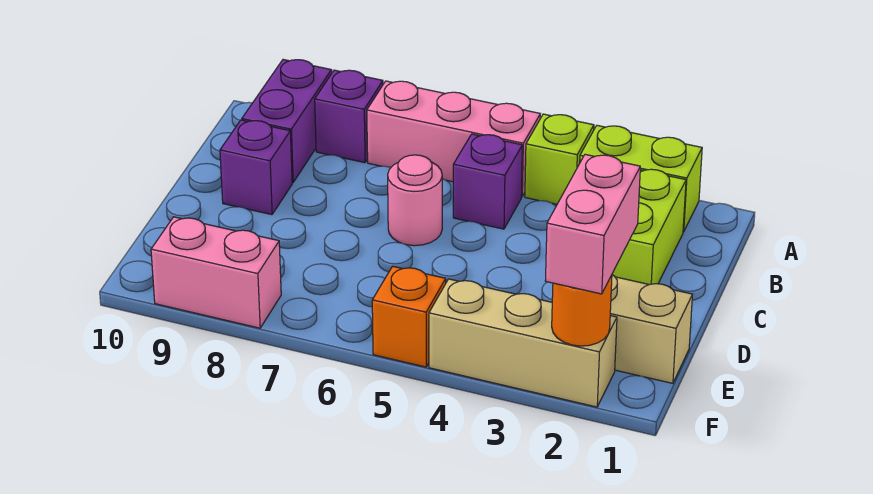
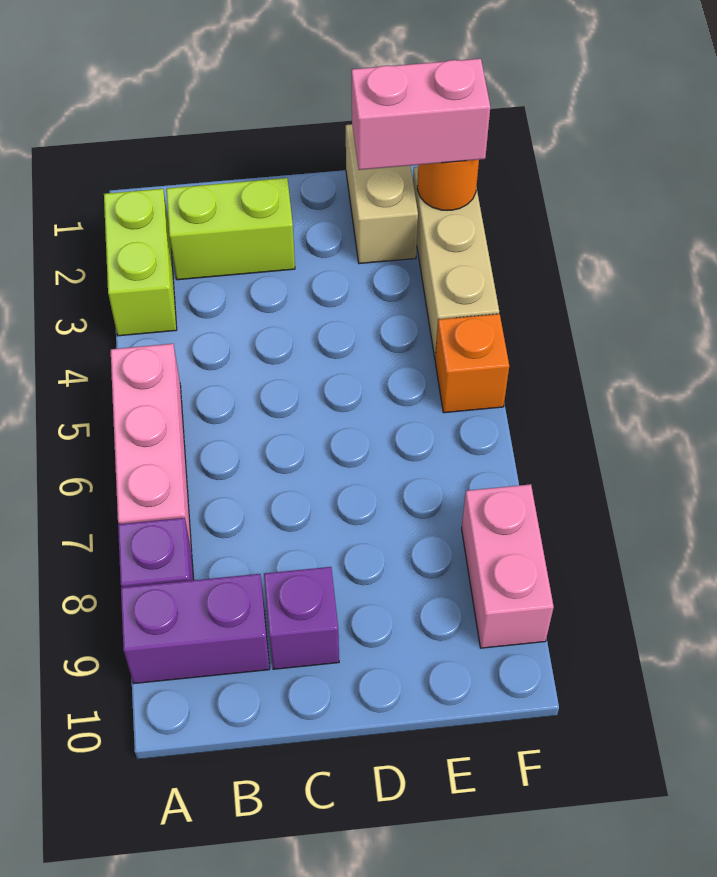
lime brick A4 level 1 -> none
purple brick B5 level 1 -> none
pink round brick C6 level 1 -> none

